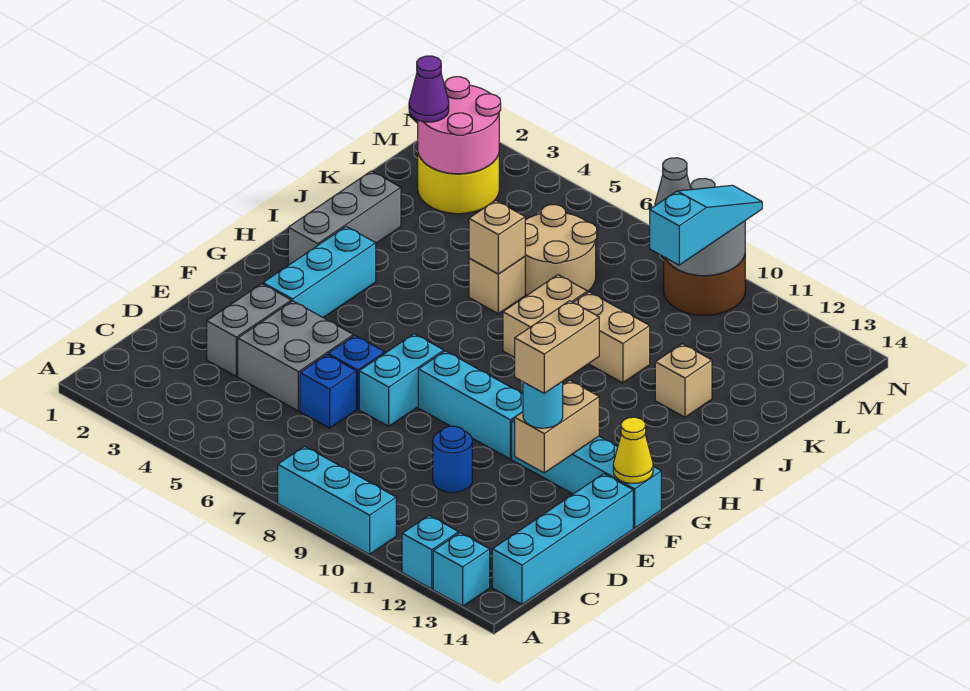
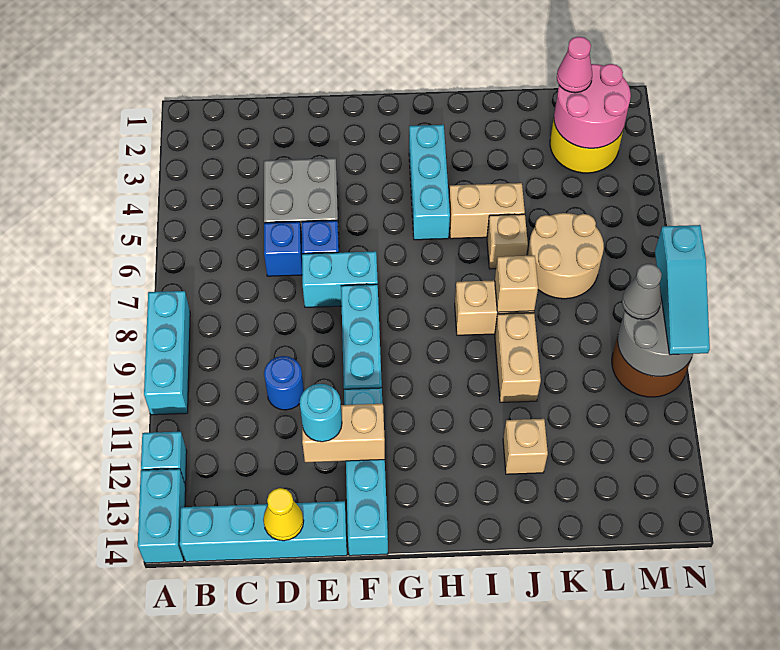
cyan brick A13 level 1 -> cyan brick A13:A14 level 1
grey brick D3:E3 level 1 -> none
tan brick E12:F12 level 4 -> tan brick I5:J5 level 1
cyan brick F3:H3 level 1 -> cyan brick H3:H5 level 1
yellow cone F14 level 2 -> yellow cone D14 level 2
grey brick H2:J2 level 1 -> none
tan brick J6 level 2 -> tan brick J8 level 2
purple cone L2 level 3 -> pink cone L2 level 3
cyan slope L10:N10 level 3 top L -> cyan slope N8:N10 level 3 top 8

